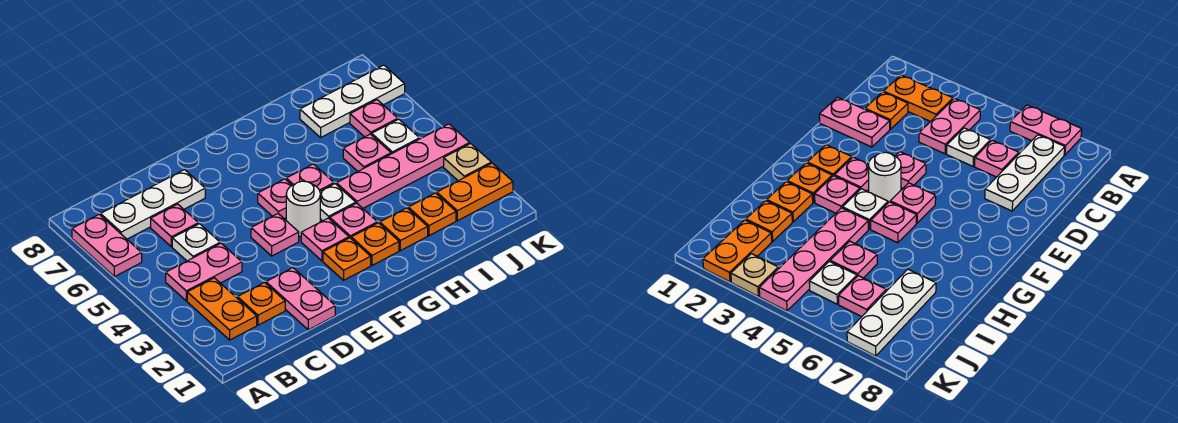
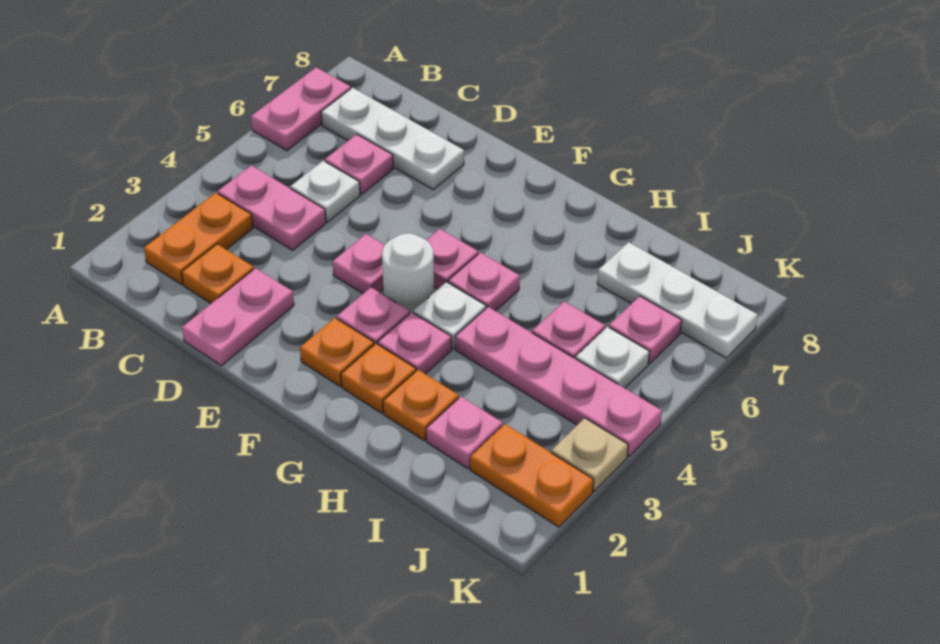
orange plate I2 level 1 -> pink plate I2 level 1

